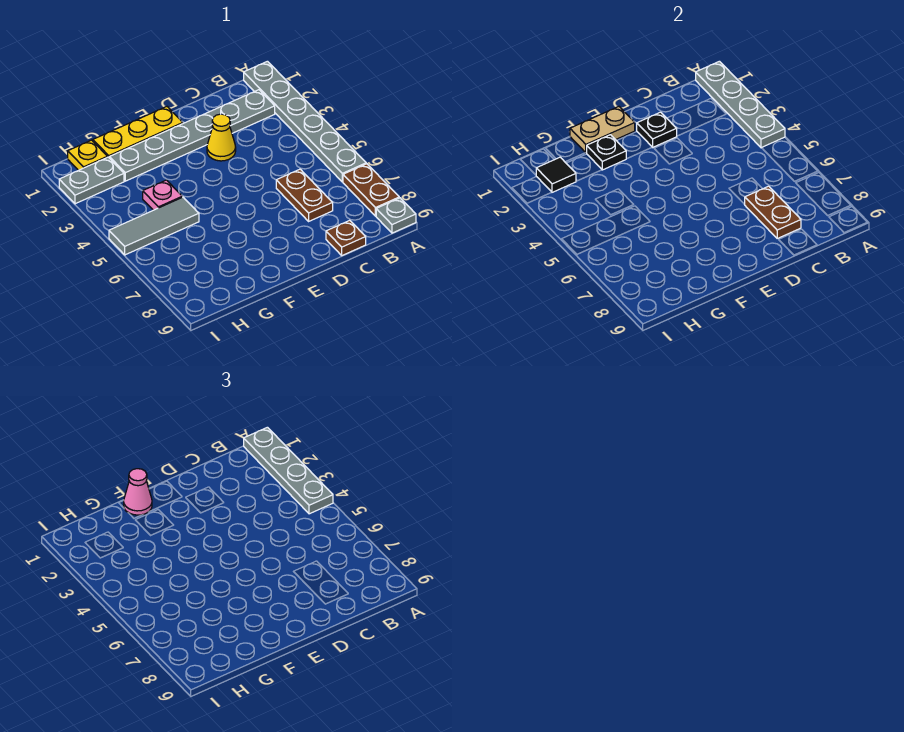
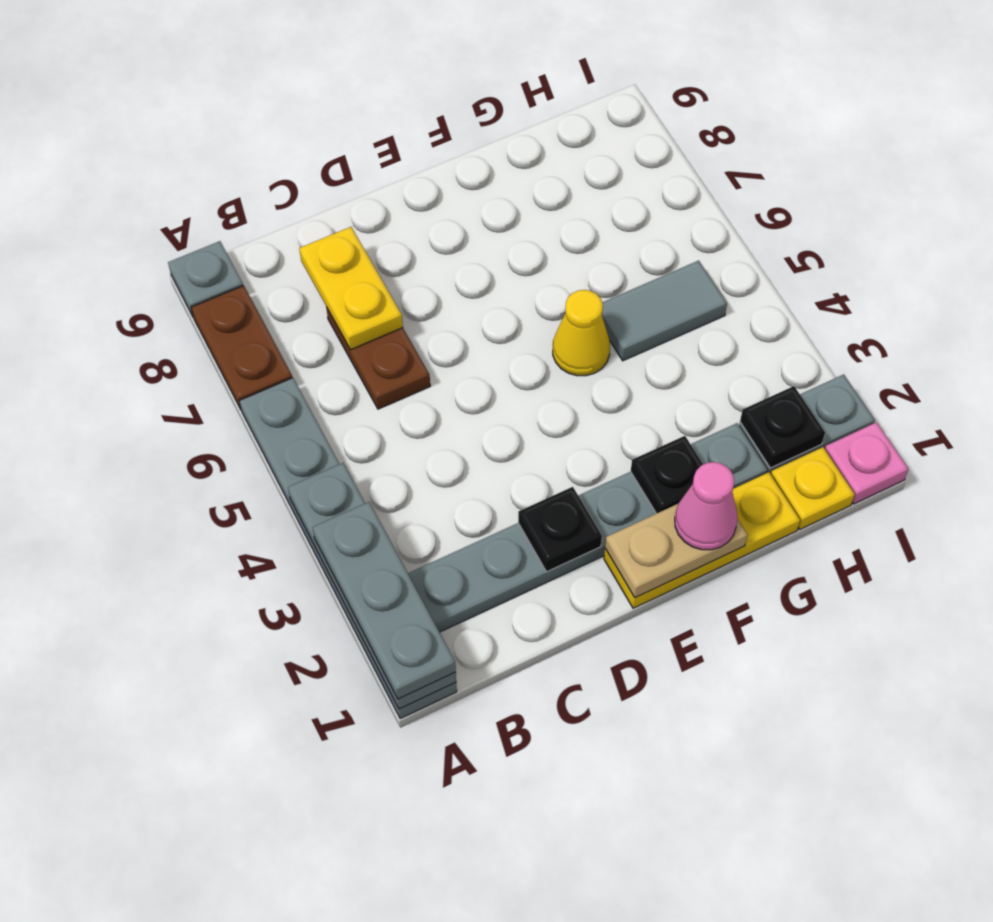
grey plate A1:A4 level 3 -> grey plate A1:A3 level 3
brown plate C7:C8 level 2 -> yellow plate C7:C8 level 2
brown plate C9 level 1 -> none
yellow cone D3 level 1 -> yellow cone F5 level 1
pink plate G4 level 1 -> pink plate I1 level 1
grey tile G5:I5 level 1 -> grey tile G5:H5 level 1
black tile H2 level 2 -> black plate H2 level 2

